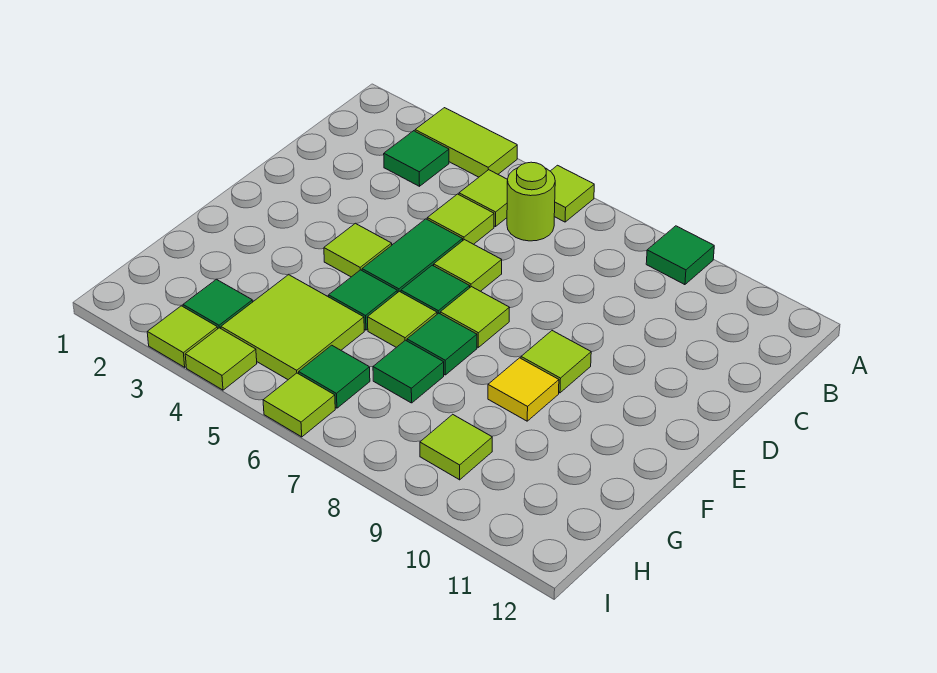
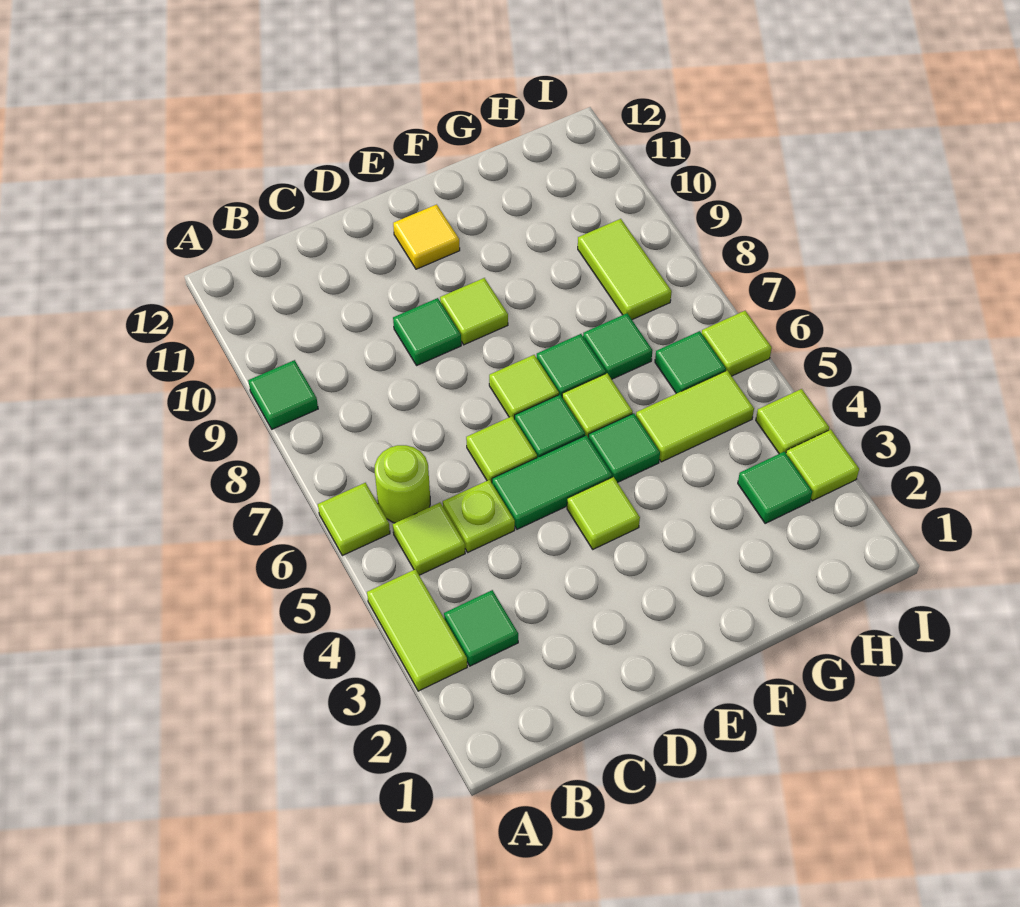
lime tile C5 level 1 -> lime plate C5 level 1
none -> green tile D9 level 1
yellow tile F9 level 1 -> yellow tile E11 level 1
lime tile G4:H5 level 1 -> lime tile G5:H5 level 1
lime tile H9 level 1 -> lime tile H8:H9 level 1

